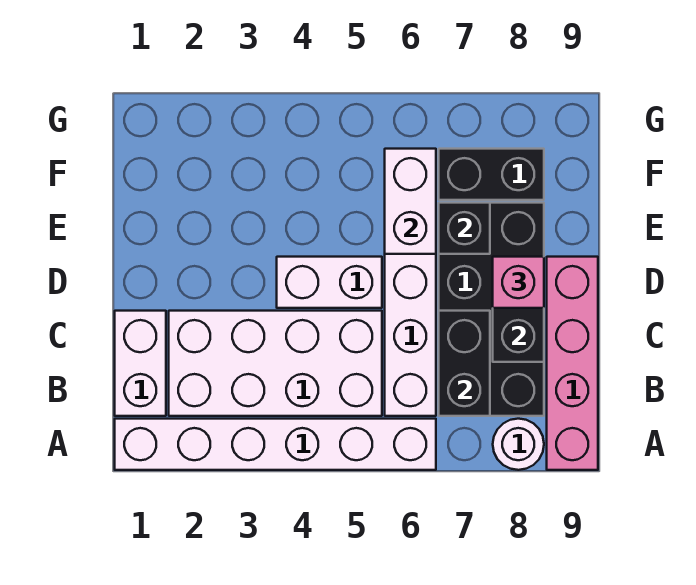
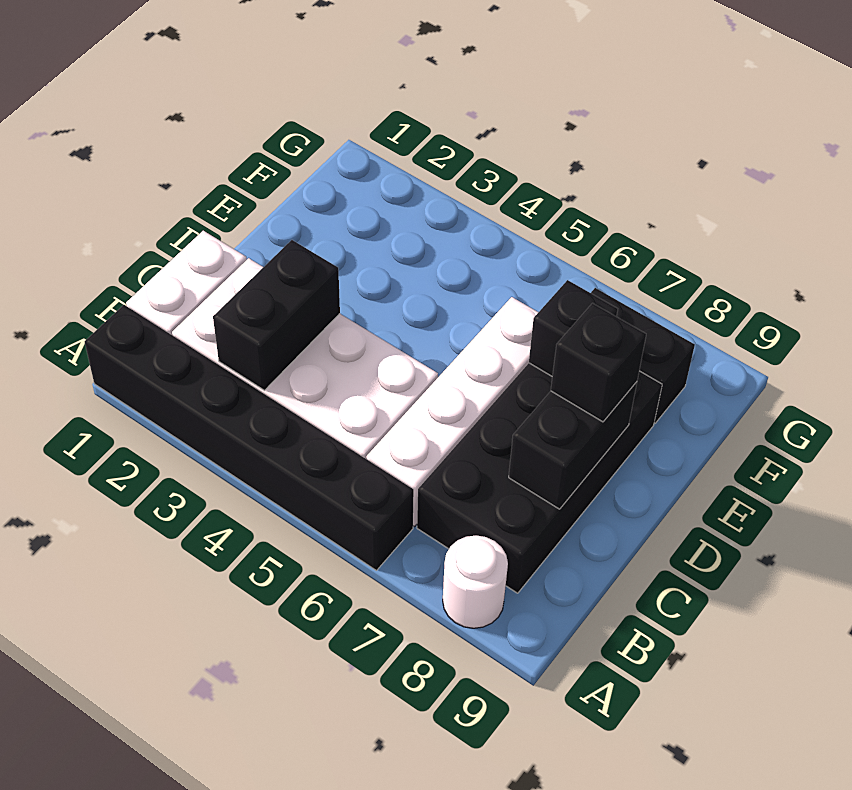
white brick A1:A6 level 1 -> black brick A1:A6 level 1
pink brick A9:D9 level 1 -> none
black brick B7:C7 level 2 -> black brick B3:C3 level 2
white brick D4:D5 level 1 -> none
pink brick D8 level 3 -> black brick D8 level 3
white brick E6:F6 level 2 -> none

